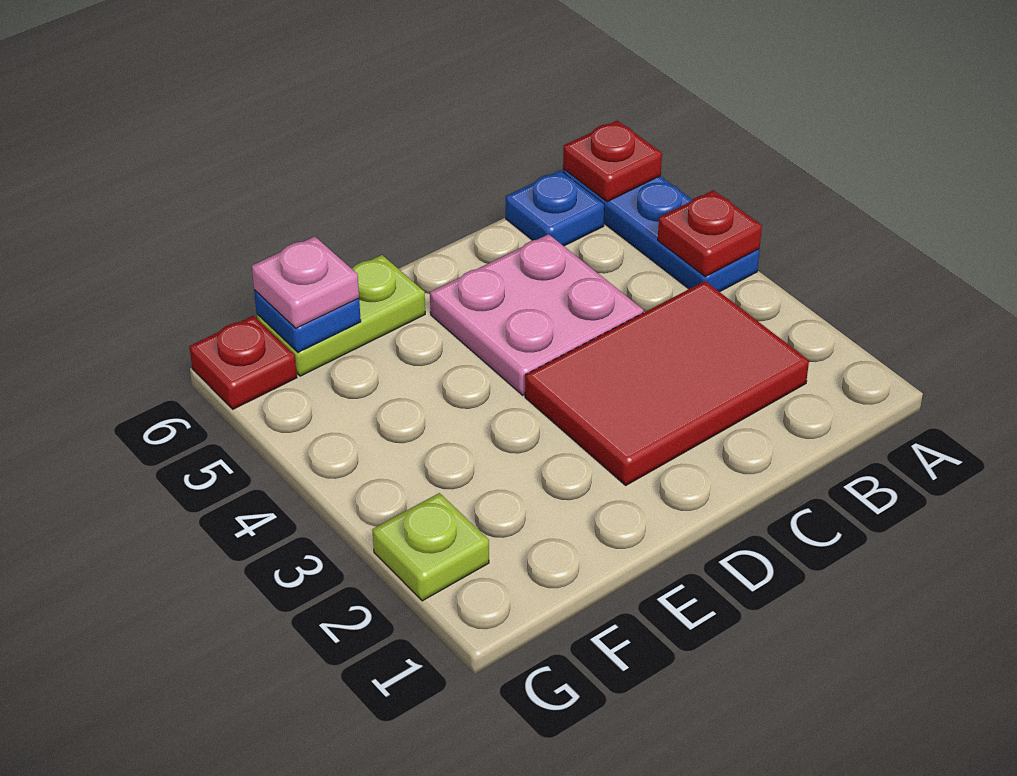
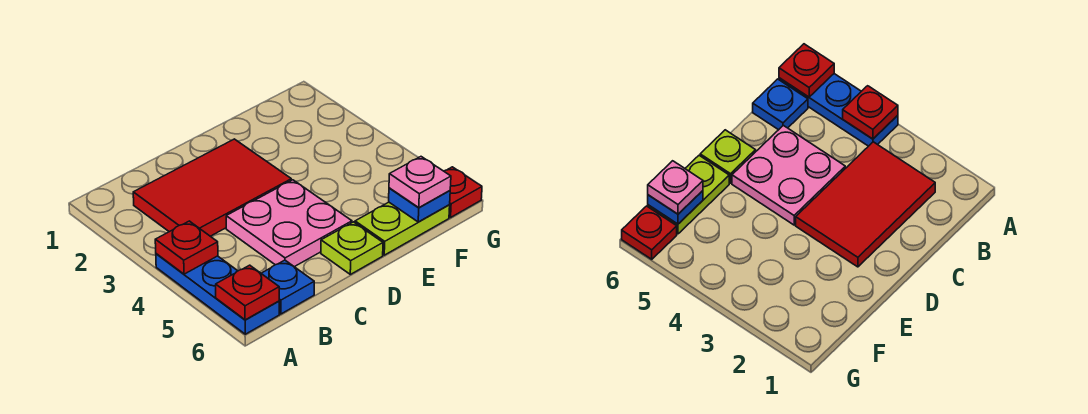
lime plate G2 level 1 -> lime plate D6 level 1

